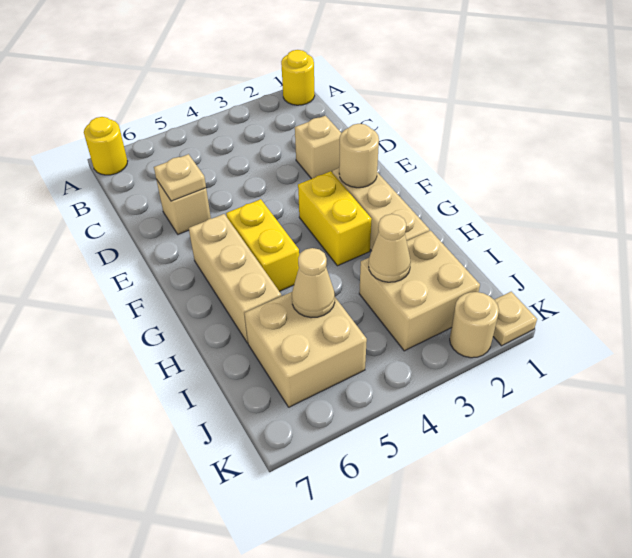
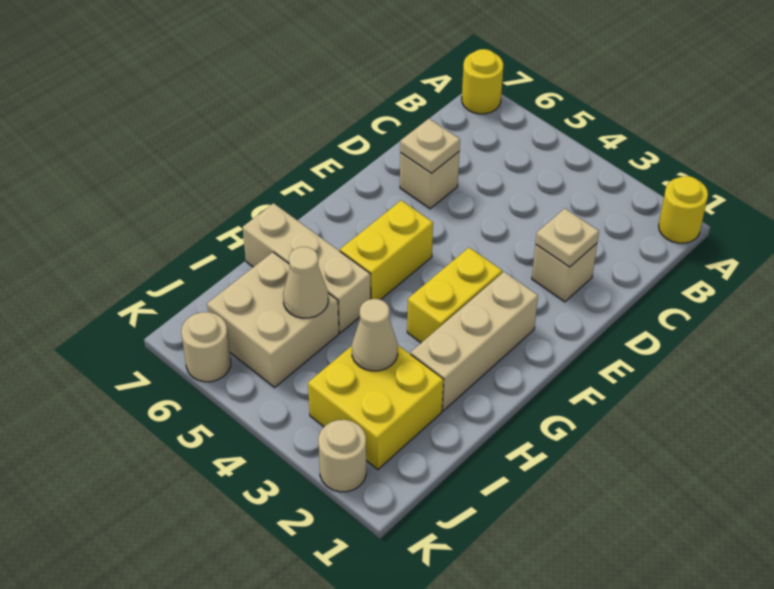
tan round brick F2 level 2 -> tan round brick K6 level 1
tan brick F6:H6 level 1 -> tan brick H5:H7 level 1
tan brick I2:J3 level 1 -> yellow brick I2:J3 level 1
tan plate K1 level 1 -> tan plate D2 level 2

